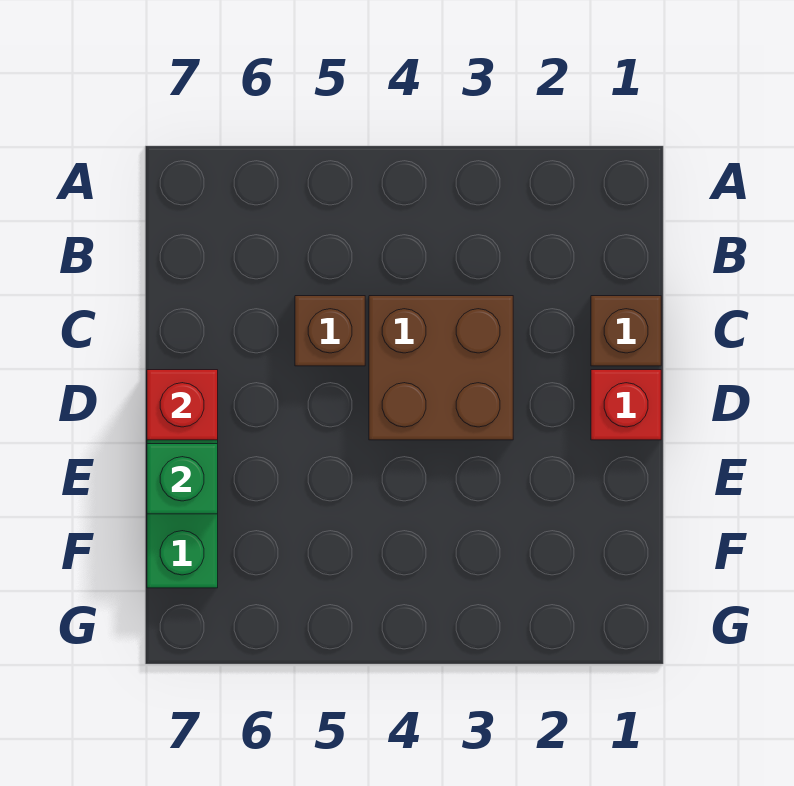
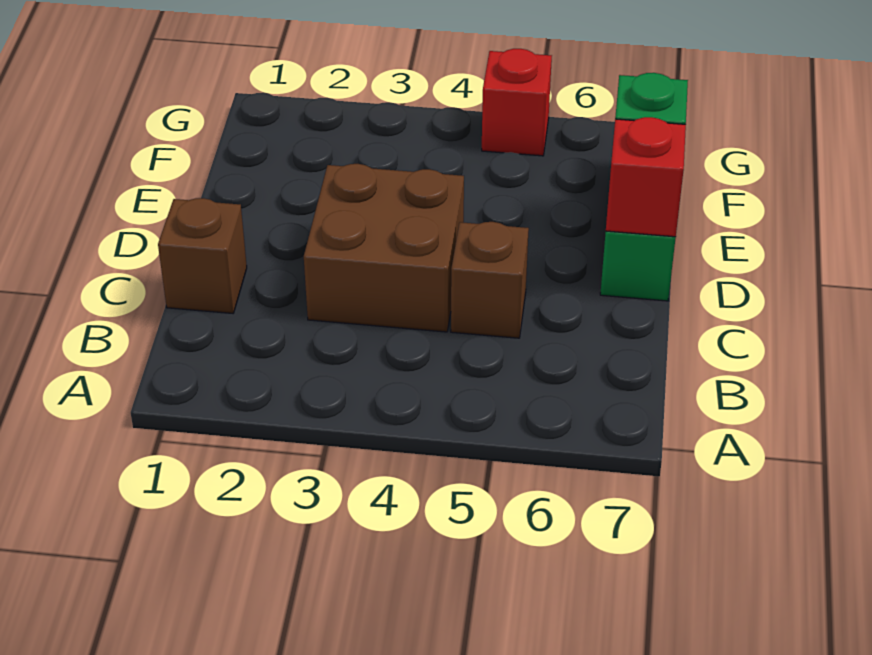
red brick D1 level 1 -> red brick G5 level 1

